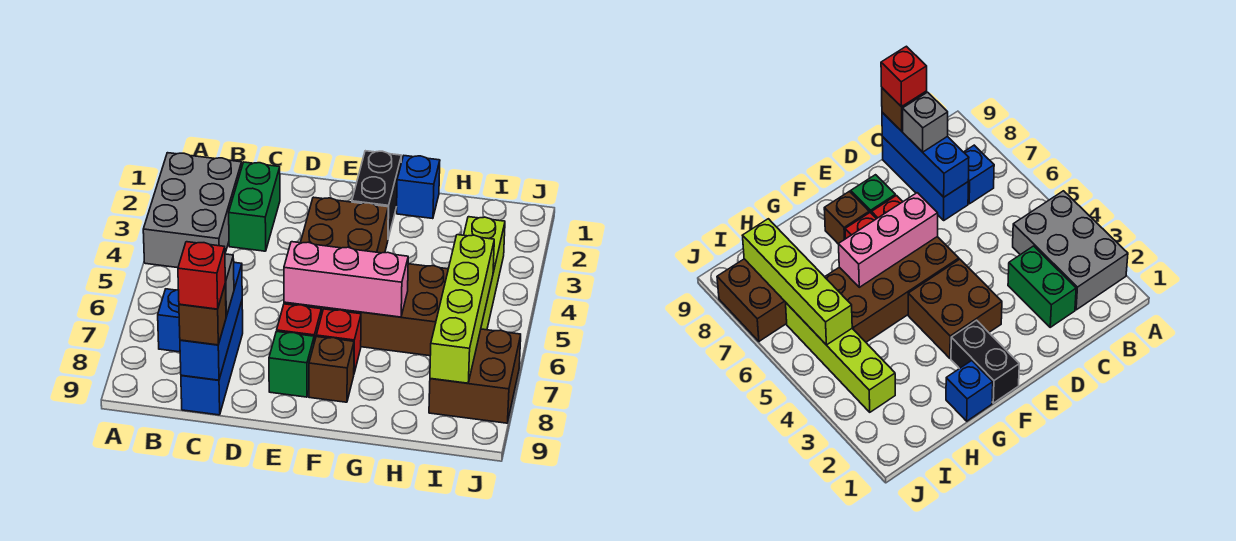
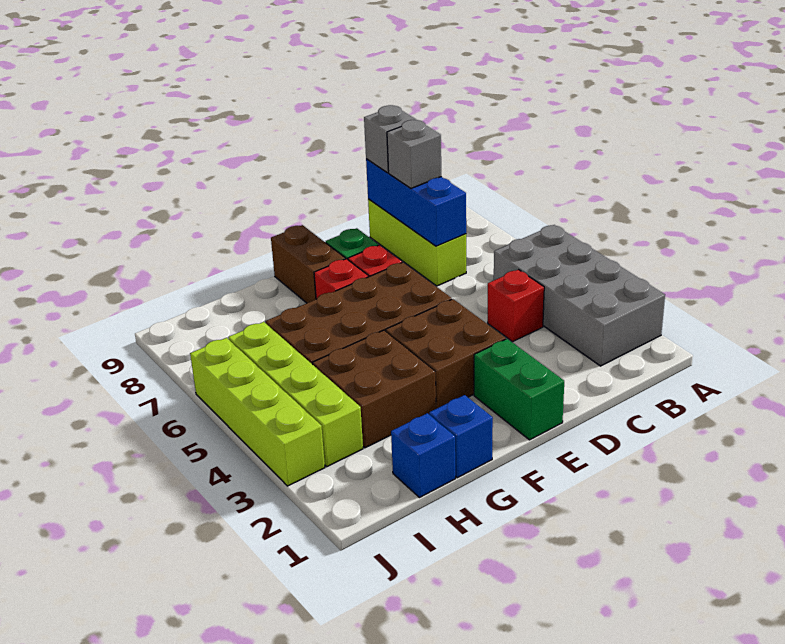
grey brick A2:B4 level 1 -> grey brick A2:B5 level 1
blue brick B7 level 1 -> blue brick H1 level 1
green brick C2:C3 level 1 -> green brick E1:E2 level 1
blue brick C7:C9 level 1 -> lime brick C7:C9 level 1
brown brick C9 level 3 -> grey brick C9 level 3
red brick C9 level 4 -> red brick C4 level 1
pink brick E6:G6 level 2 -> none
black brick F1:F2 level 1 -> none
brown brick F8 level 1 -> brown brick F8:F9 level 1
lime brick I5:I8 level 2 -> lime brick J3:J6 level 1
brown brick I7:J8 level 1 -> brown brick G3:H4 level 1

